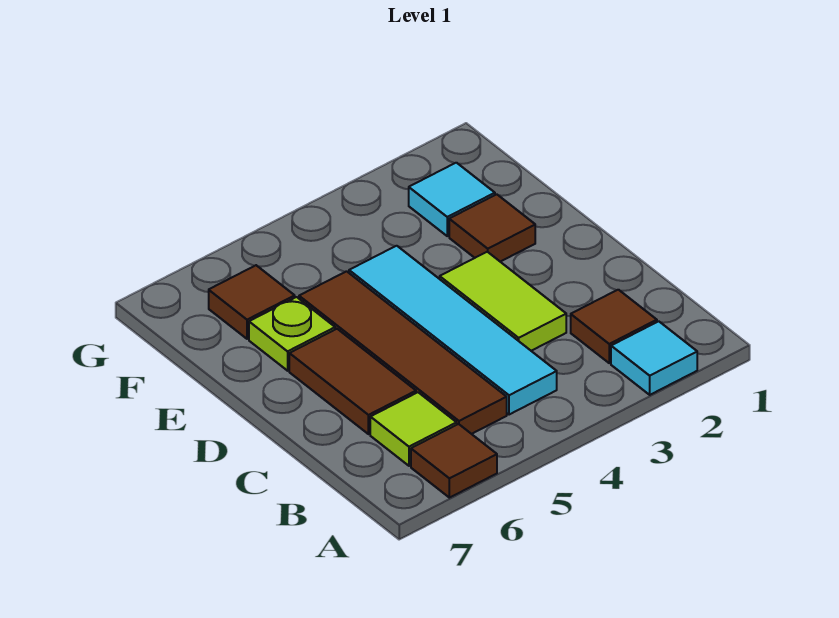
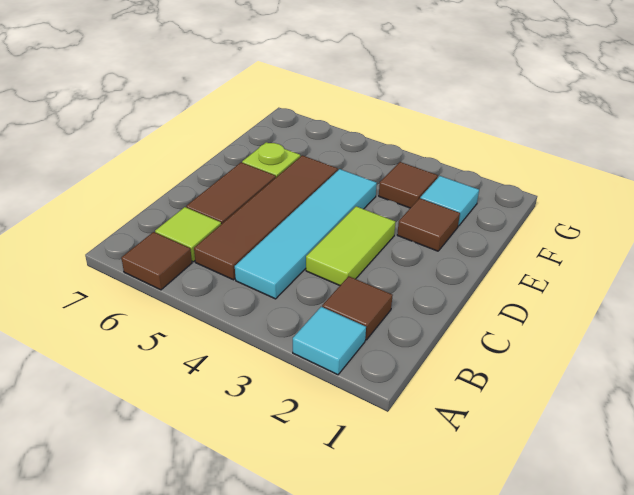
brown tile F6 level 1 -> brown tile F3 level 1

